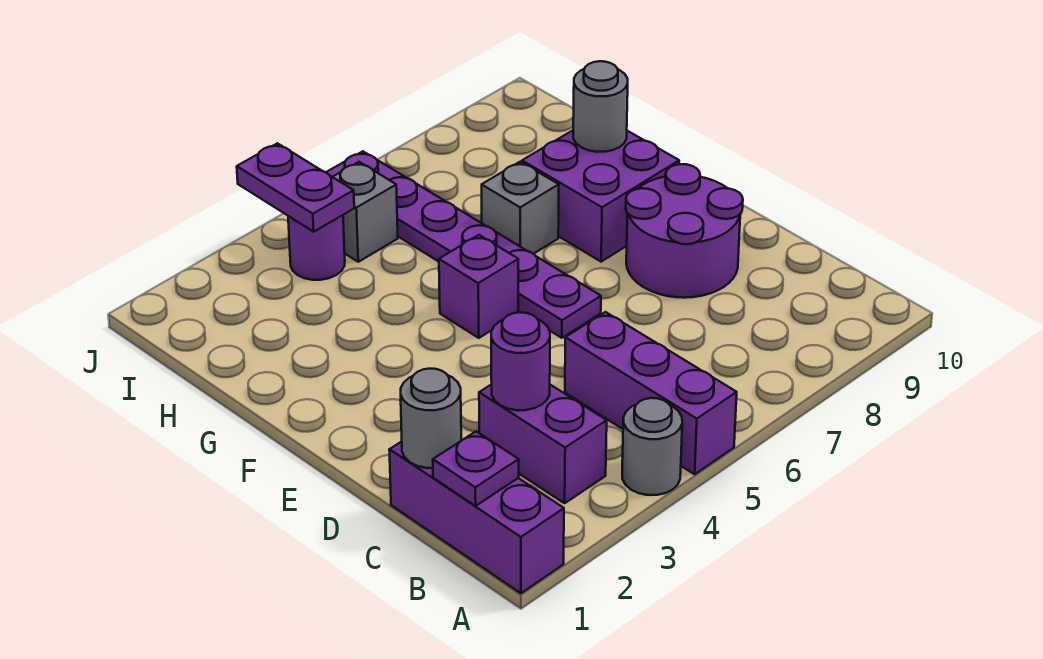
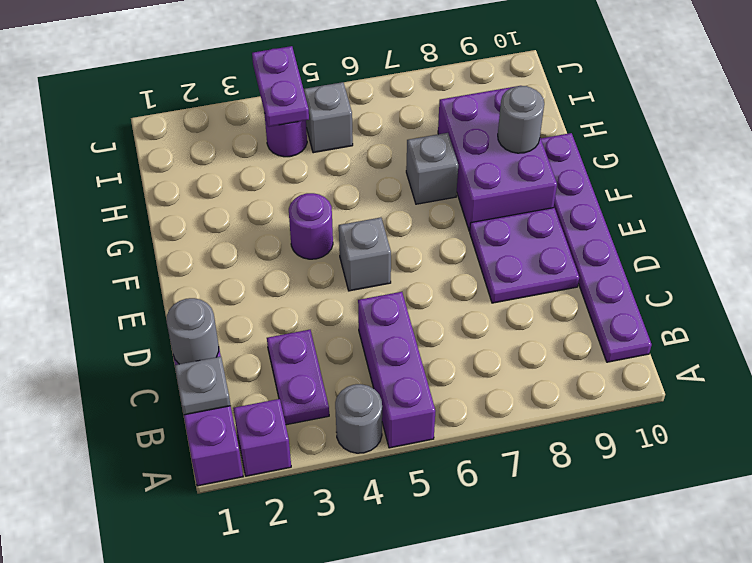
purple plate B1 level 2 -> grey plate B1 level 2
purple brick B3:C3 level 1 -> purple plate B3:C3 level 1
purple round brick C3 level 2 -> purple round brick F4 level 1
purple round brick D8:E9 level 1 -> purple plate D8:E9 level 1
none -> grey brick E5 level 1
purple plate E6:J6 level 1 -> purple plate B10:G10 level 1
purple brick F5 level 1 -> purple brick A2 level 1
purple brick F8:G9 level 1 -> purple brick F8:H9 level 1

